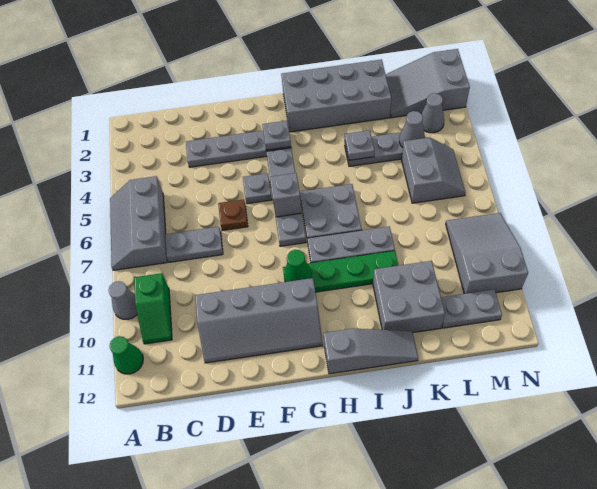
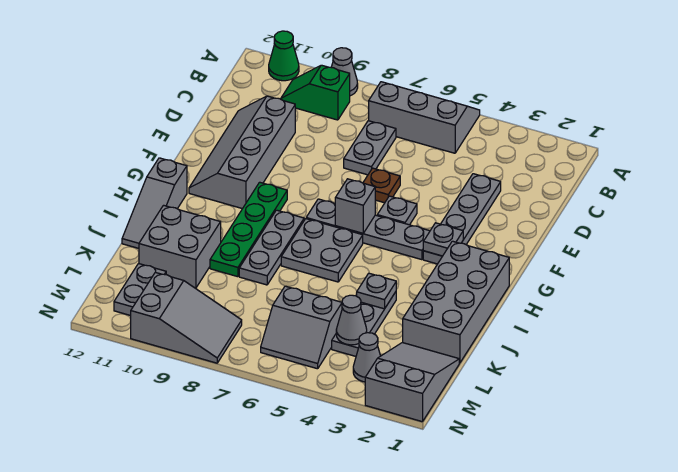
green cone G9 level 2 -> none

